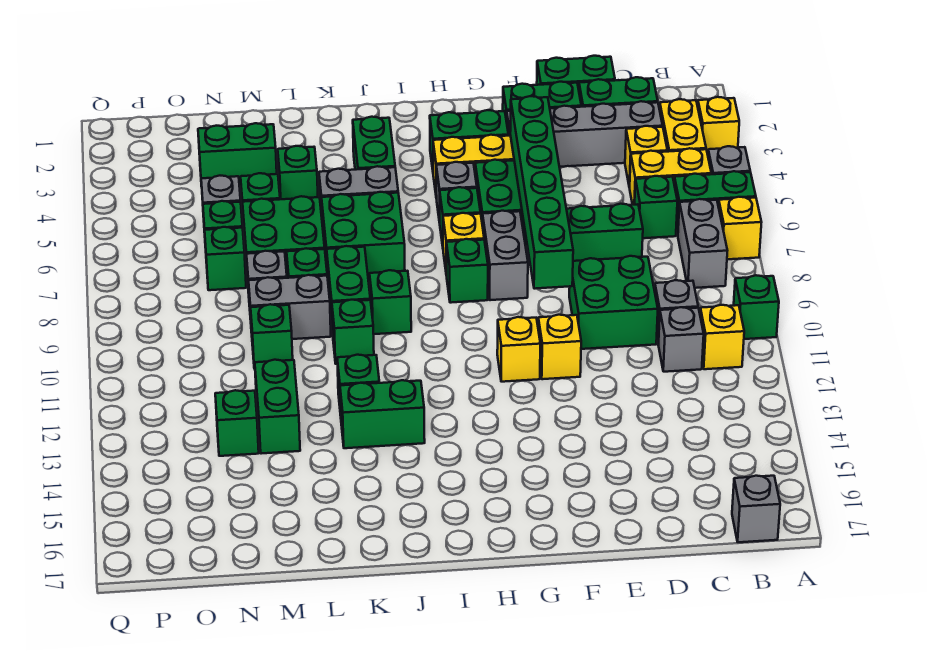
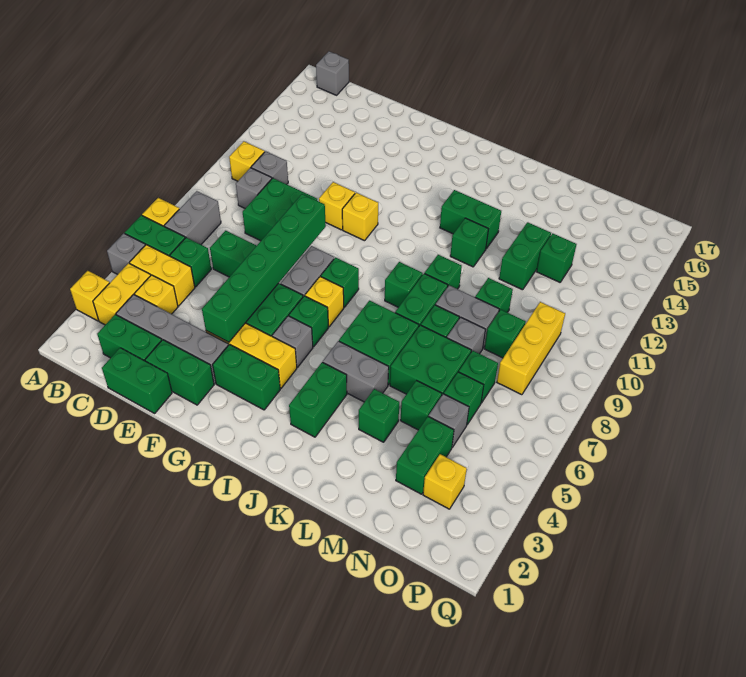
green brick A10 level 1 -> green brick N9 level 1
green brick M3:N3 level 1 -> green brick N3:N4 level 1
none -> yellow brick O3 level 1
none -> yellow brick O8:O10 level 1

